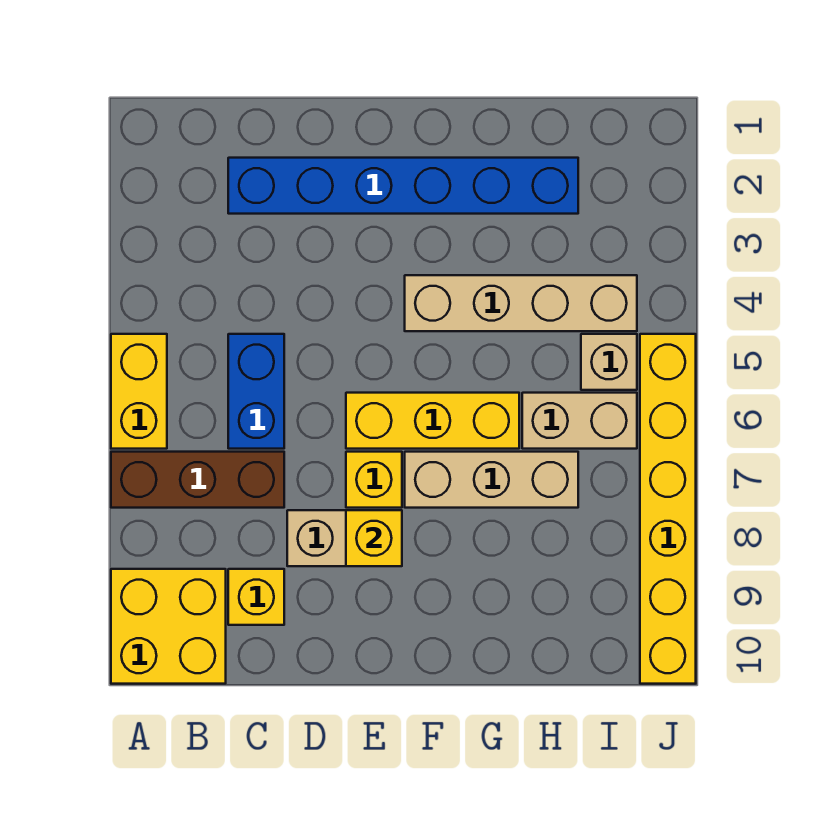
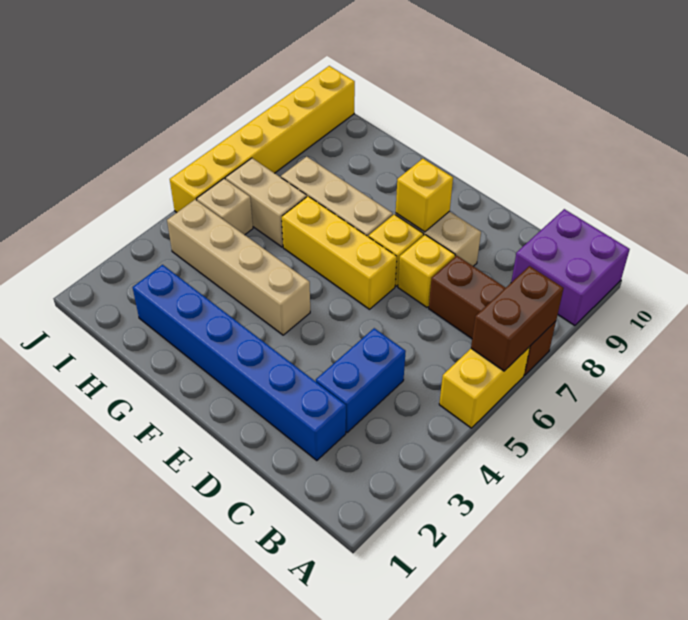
none -> brown brick A6:A7 level 2
yellow brick A9:B10 level 1 -> purple brick A9:B10 level 1
blue brick C5:C6 level 1 -> blue brick C3:C4 level 1
yellow brick C9 level 1 -> yellow brick D7 level 1

